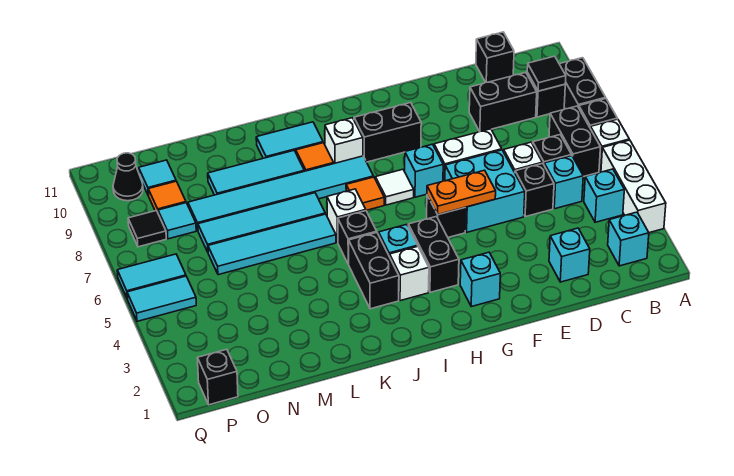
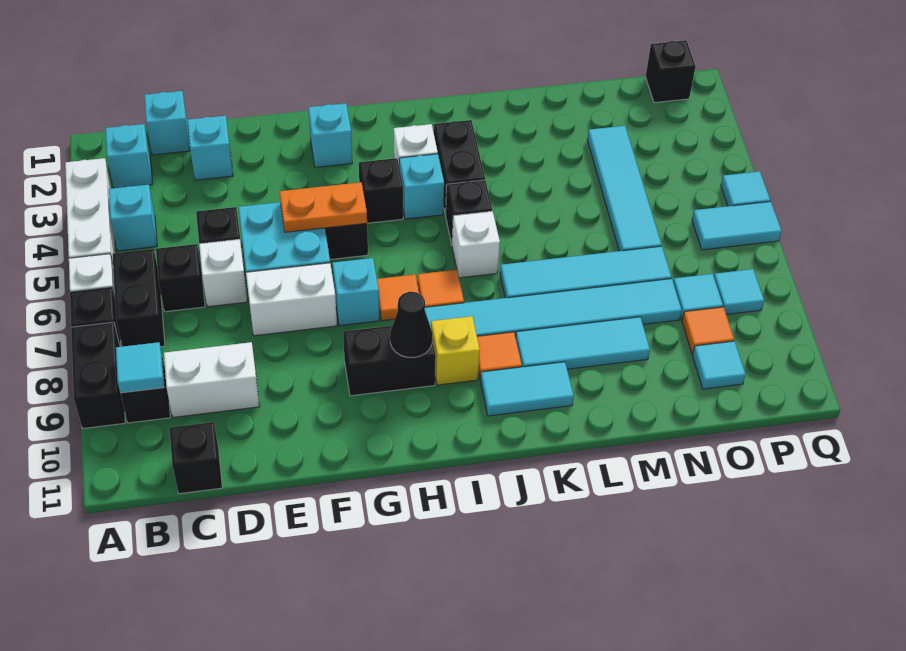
black tile B9 level 2 -> cyan tile B9 level 2
cyan brick C5 level 1 -> cyan brick C1 level 1
black brick C9:D9 level 1 -> white brick C9:D9 level 1
black brick H3:H4 level 1 -> black brick H4 level 1
white tile H7 level 1 -> orange tile H7 level 1
white brick I9 level 1 -> yellow brick I9 level 1
cyan tile K6:N6 level 1 -> cyan tile N3:N6 level 1
cyan tile P5:Q5 level 1 -> cyan tile Q5 level 1
black tile P8 level 1 -> cyan tile P8 level 1
black cone P10 level 1 -> black cone H9 level 2

